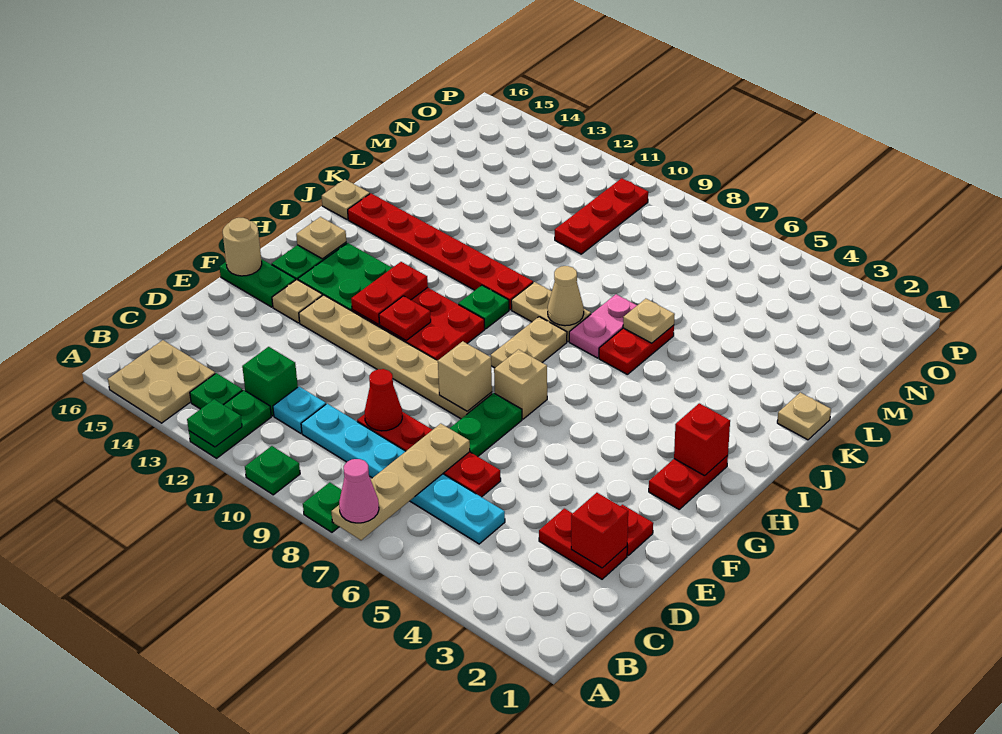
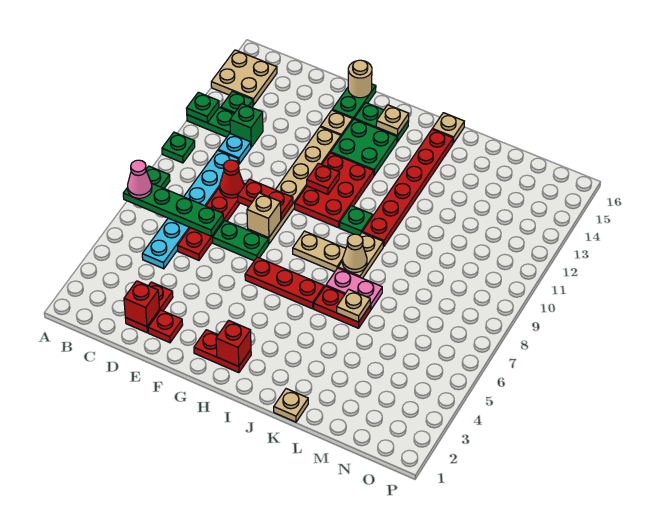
tan plate A7:D7 level 2 -> green plate A7:D7 level 2
tan brick G7 level 1 -> none
red plate G12:H12 level 2 -> red plate E9:F9 level 2
red plate M10:O10 level 1 -> red plate G6:I6 level 1

